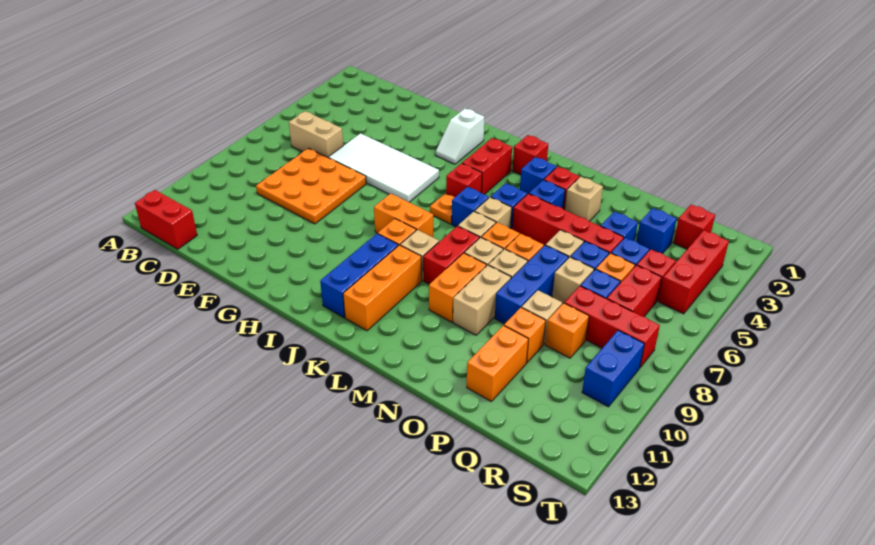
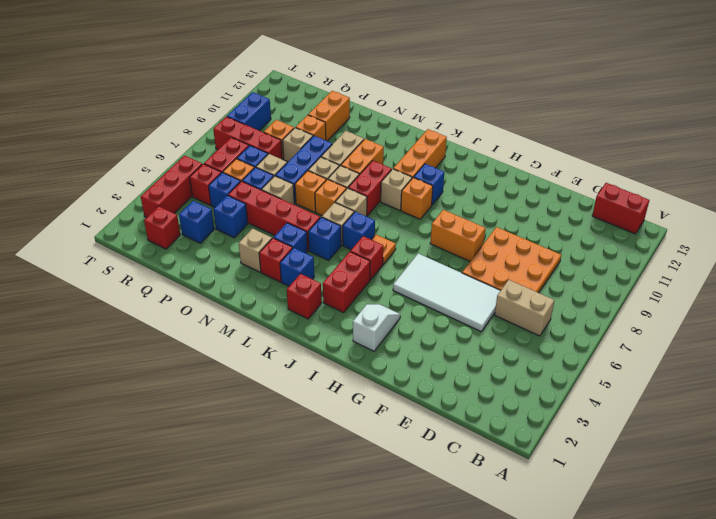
orange brick I8:J8 level 1 -> orange brick G8:H8 level 1
blue brick J10:J12 level 1 -> blue brick J10 level 1

